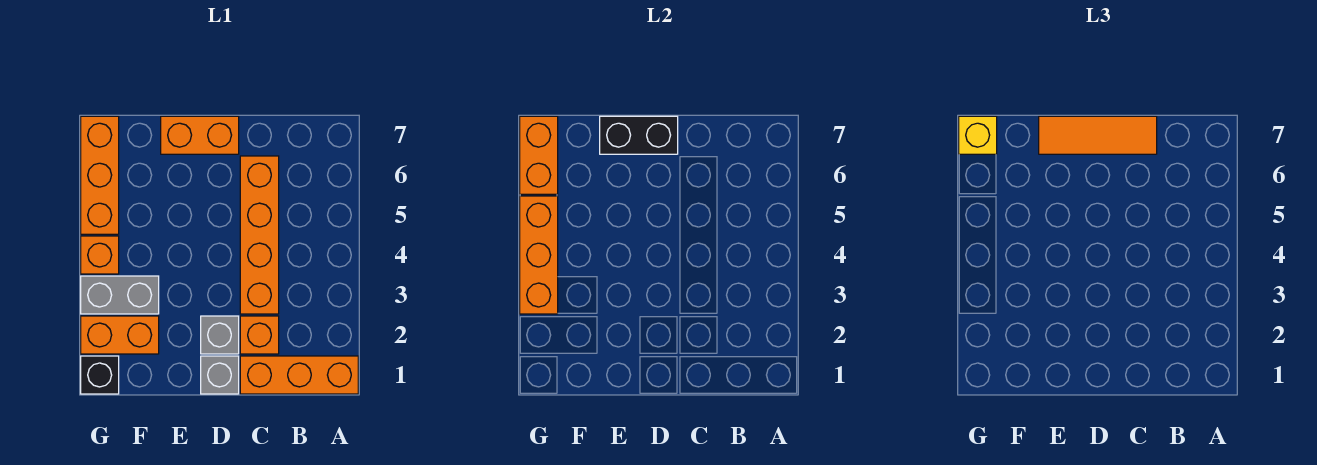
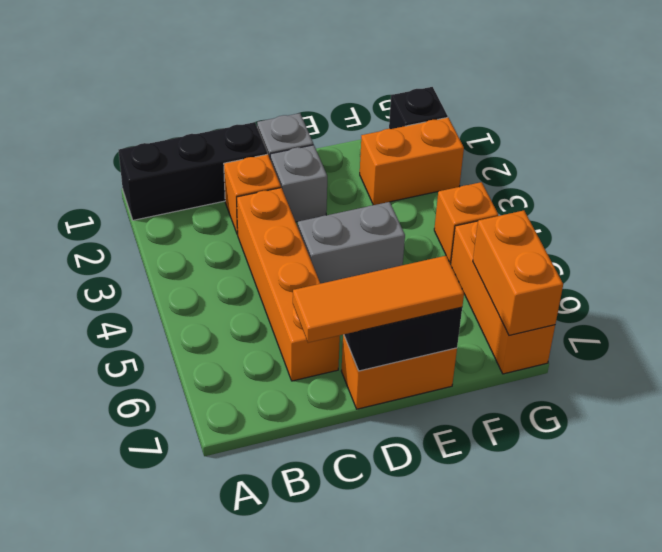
orange brick A1:C1 level 1 -> black brick A1:C1 level 1
grey brick F3:G3 level 1 -> grey brick D4:E4 level 1
orange brick G3:G5 level 2 -> none
yellow brick G7 level 3 -> none

